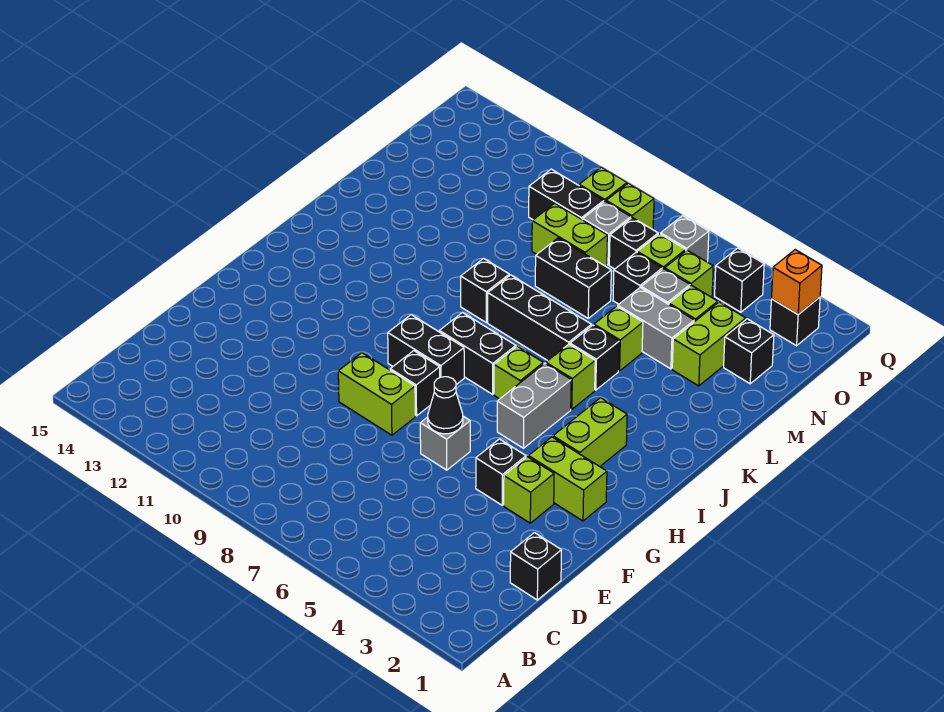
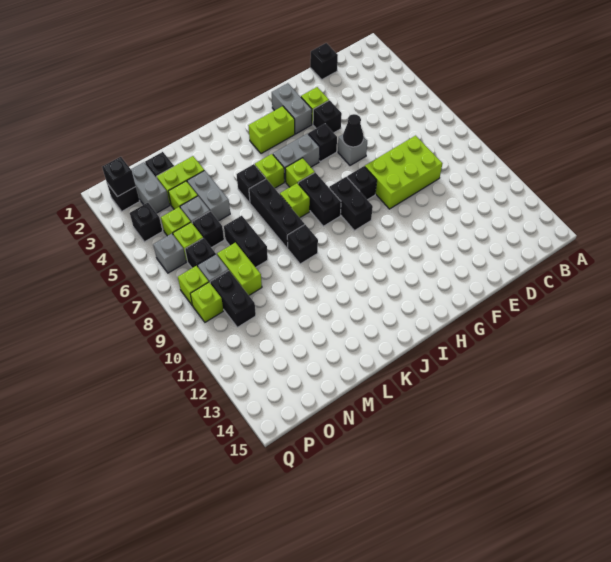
lime brick F8:F9 level 1 -> lime brick D8:F9 level 1
lime brick G2:G3 level 1 -> grey brick G2:G3 level 1
none -> black brick G5 level 1
lime brick L5 level 1 -> lime brick J7 level 1
none -> grey brick O2:O3 level 1
orange brick P2 level 2 -> black brick P2 level 2

